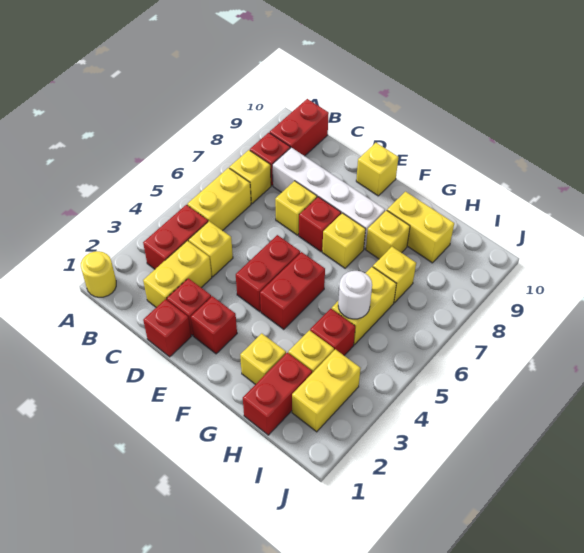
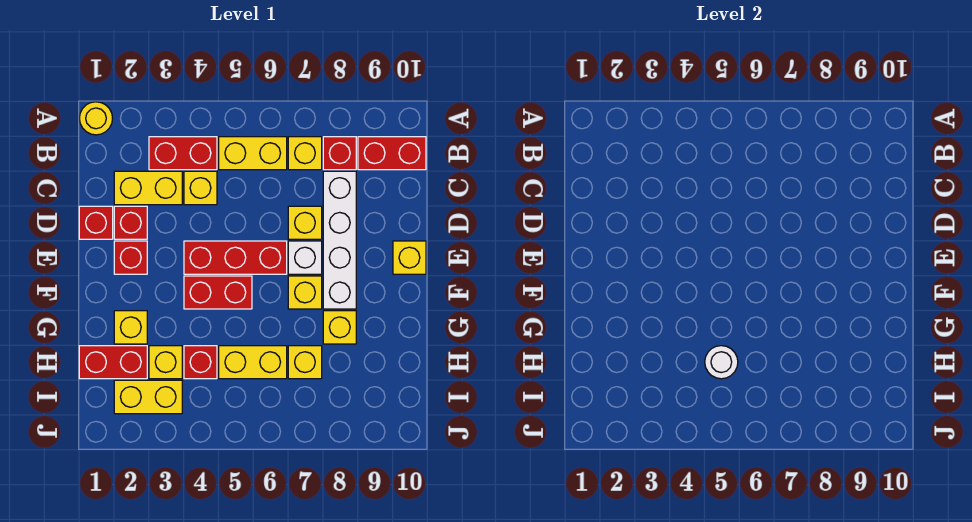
red brick E4:E5 level 1 -> red brick E4:E6 level 1
red brick E7 level 1 -> white brick E7 level 1
yellow brick G9:H9 level 1 -> none

